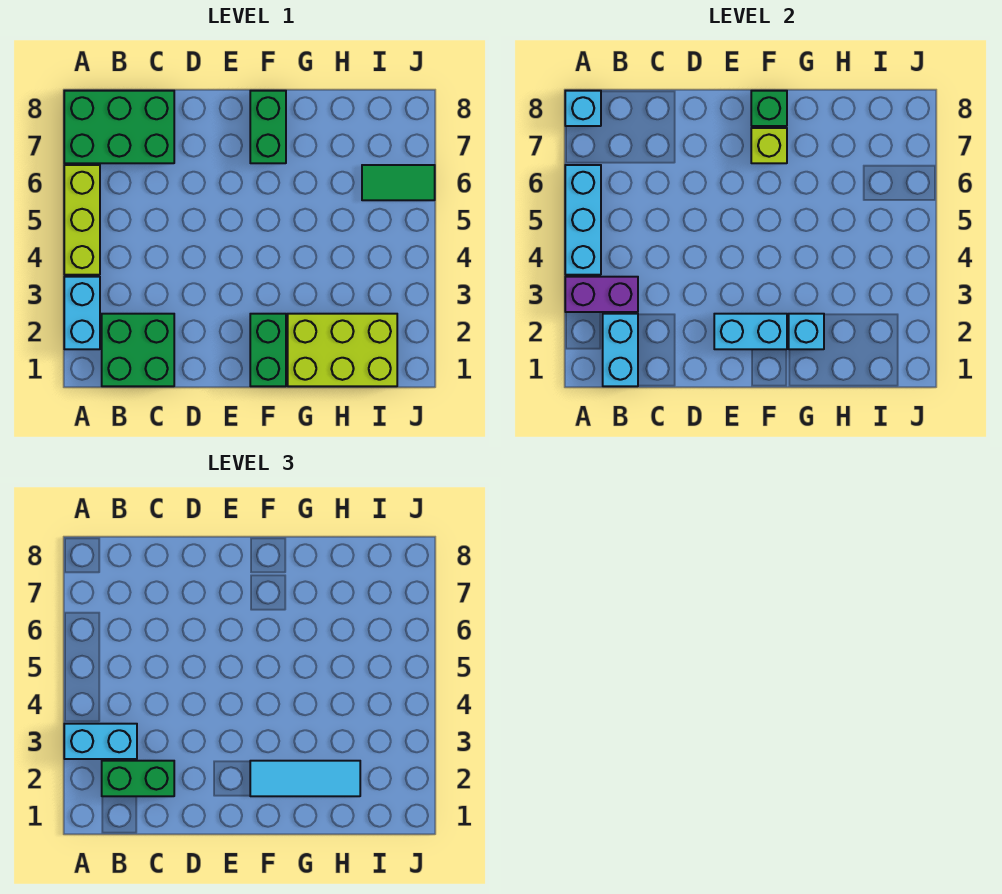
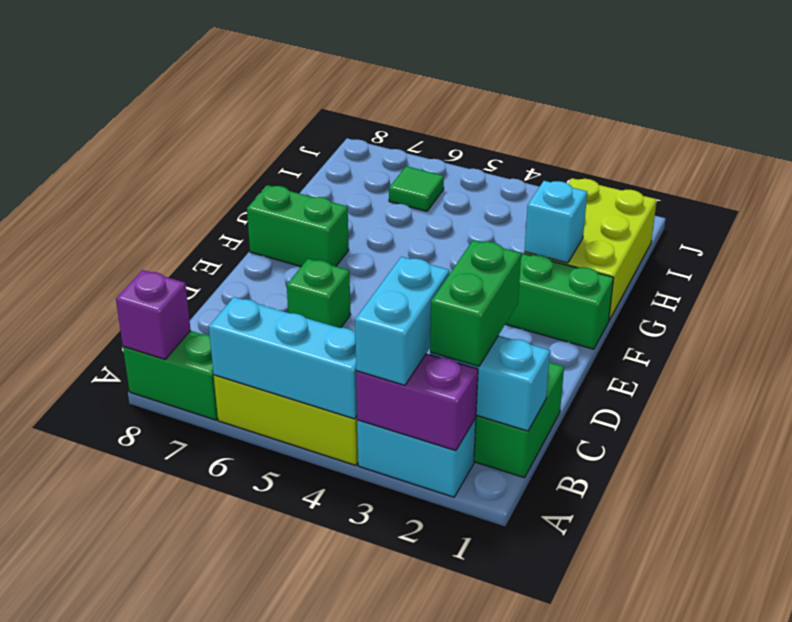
purple brick A3:B3 level 2 -> purple brick A2:A3 level 2
green brick A7:C8 level 1 -> green brick A7:A8 level 1
cyan brick A8 level 2 -> purple brick A8 level 2
cyan brick E2:F2 level 2 -> none
cyan tile F2:H2 level 3 -> none
lime brick F7 level 2 -> none
green brick F8 level 2 -> green brick D6 level 1
green tile I6:J6 level 1 -> green tile I6 level 1

